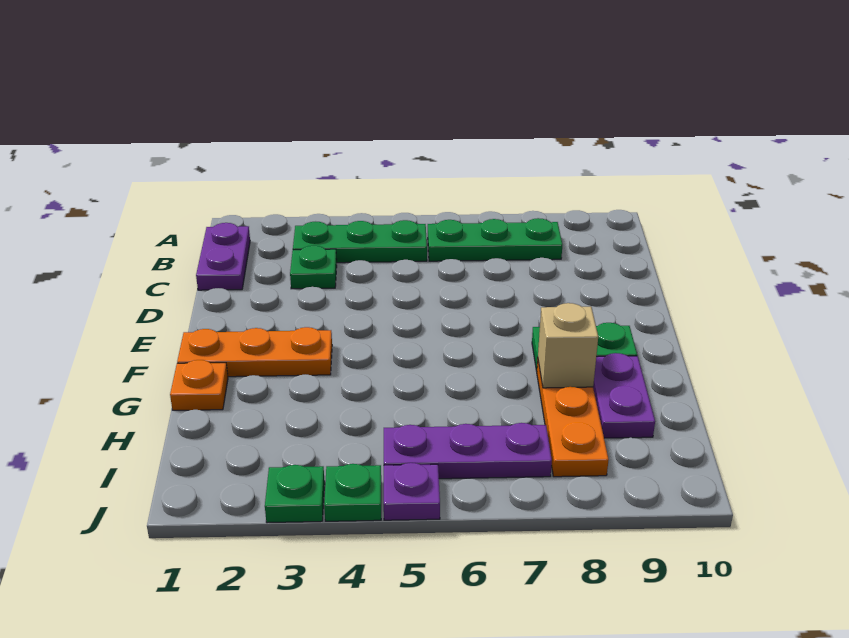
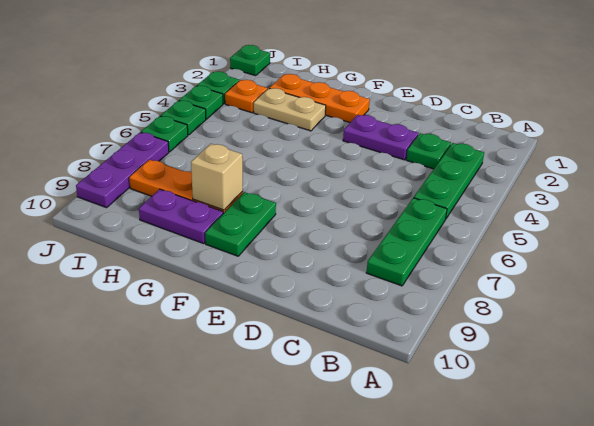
purple plate B1:C1 level 1 -> purple plate D3:E3 level 1
orange plate F1:F3 level 1 -> orange plate F2:H2 level 1
orange plate G1 level 1 -> orange plate I3 level 1
none -> tan plate G3:H3 level 1
purple plate I5:I7 level 1 -> purple plate J7:J9 level 1
none -> green plate J1 level 1
purple plate J5 level 1 -> green plate J5 level 1
none -> green plate J6 level 1

